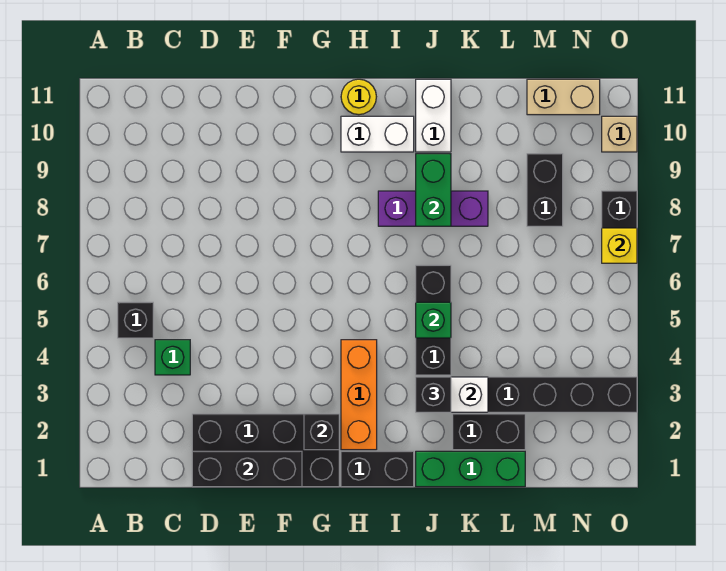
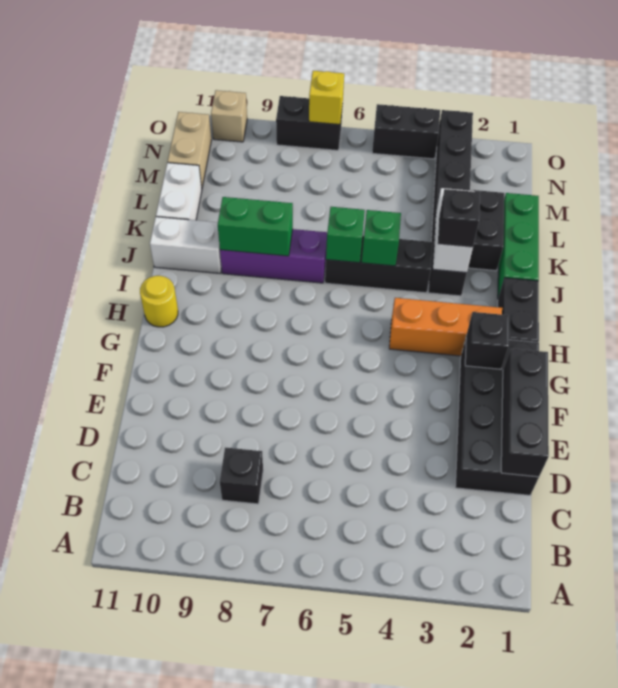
black brick B5 level 1 -> black brick C8 level 1
green brick C4 level 1 -> green brick J6 level 2
white brick H10:I10 level 1 -> white brick K11:L11 level 1
purple brick I8:K8 level 1 -> purple brick J7:J9 level 1
black brick M8:M9 level 1 -> black brick O4:O5 level 1

